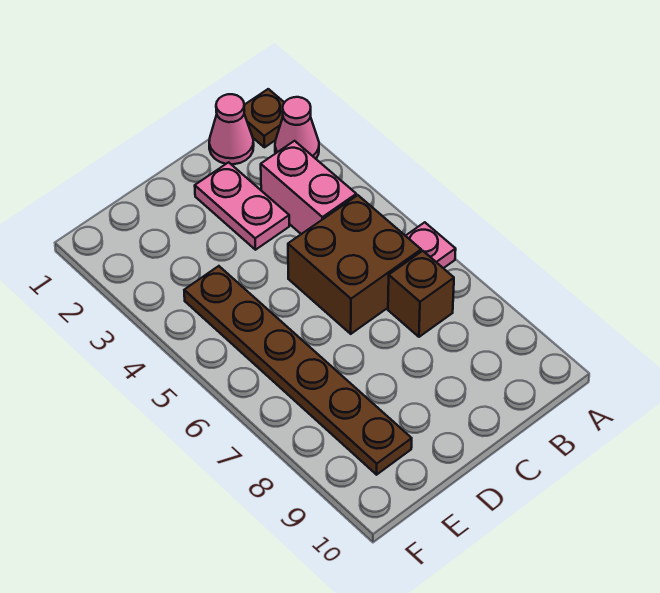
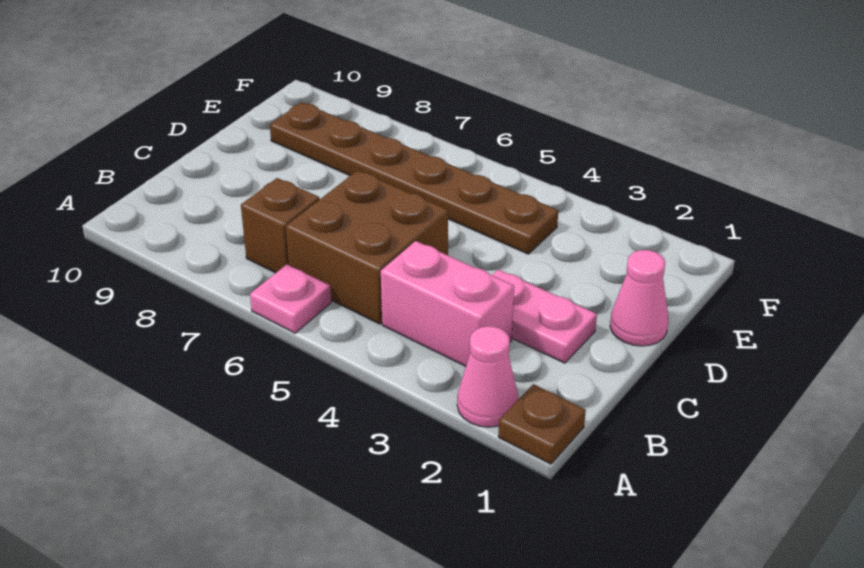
pink cone B1 level 1 -> pink cone D1 level 1

